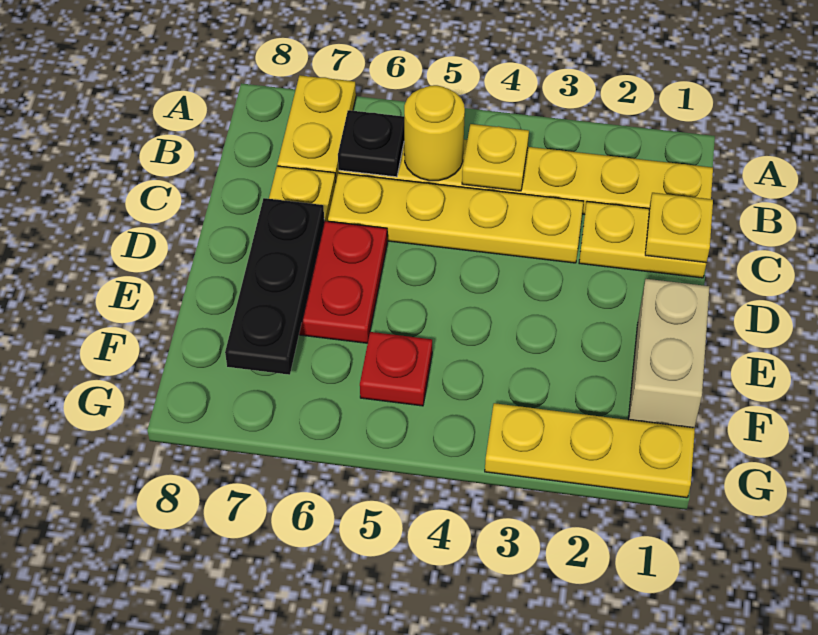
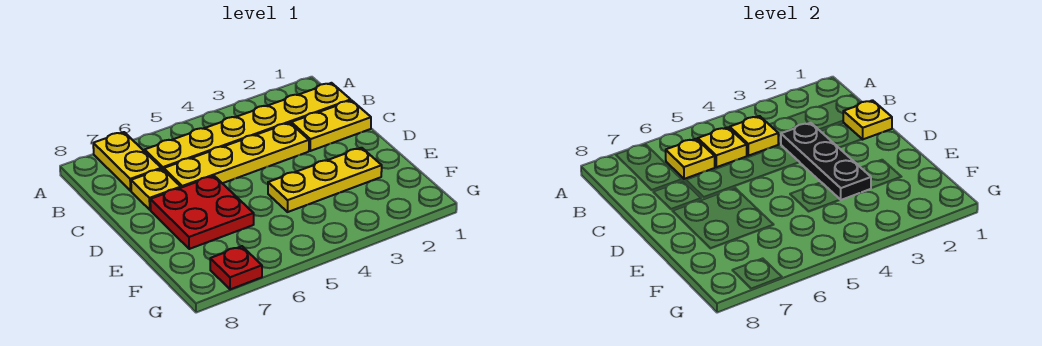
yellow round brick B5 level 2 -> yellow plate B5 level 2
black plate B6 level 2 -> yellow plate B6 level 2
black plate D7:F7 level 2 -> black plate C3:E3 level 2
tan brick E1:F1 level 1 -> none
red plate F5 level 1 -> red plate G7 level 1
yellow plate G1:G3 level 1 -> yellow plate E2:E4 level 1

